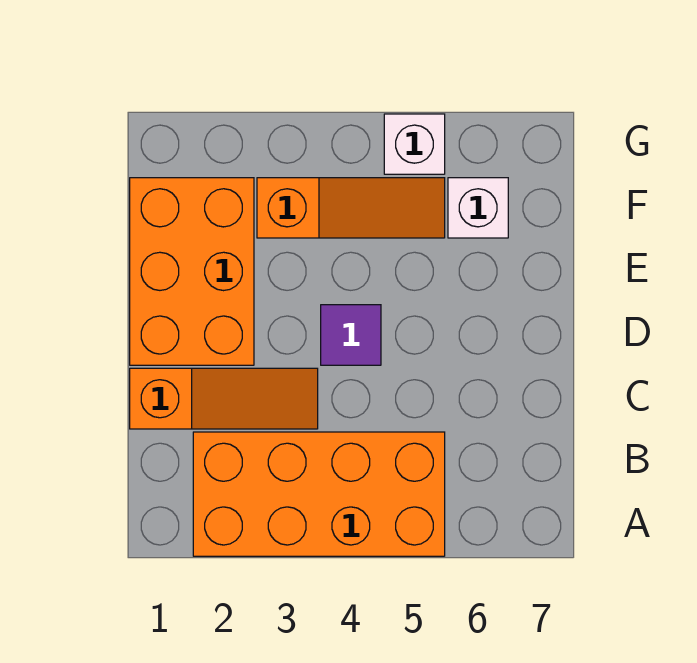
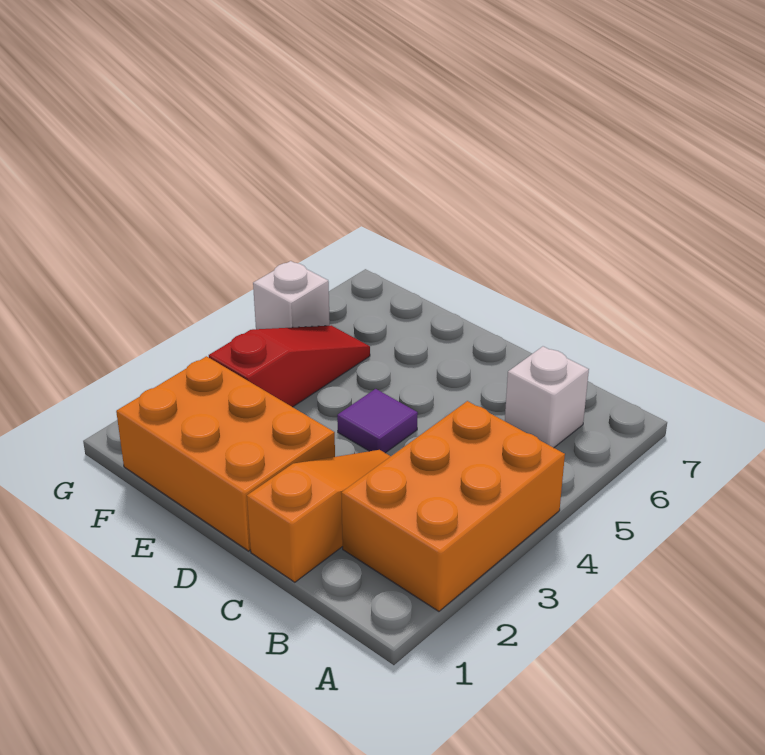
orange brick A2:B5 level 1 -> orange brick A2:B4 level 1
orange slope F3:F5 level 1 top 3 -> red slope F3:F5 level 1 top 3
white brick F6 level 1 -> white brick B6 level 1

